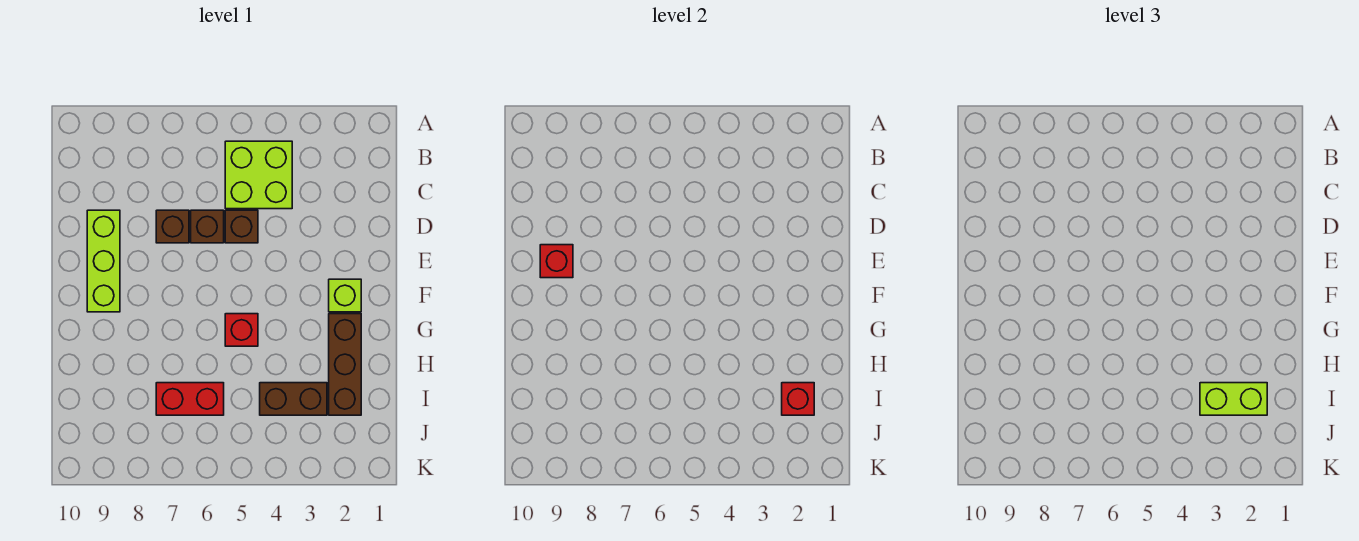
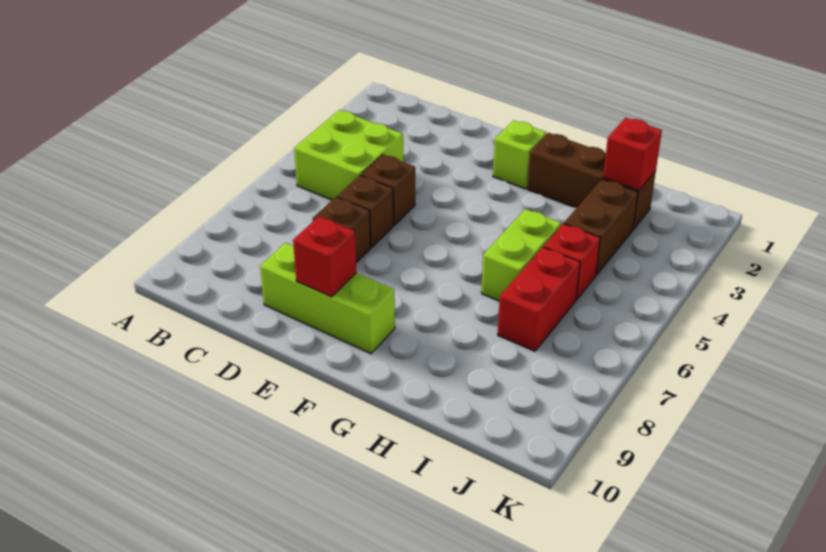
red brick G5 level 1 -> red brick I5 level 1
lime brick I2:I3 level 3 -> lime brick H5:H6 level 1

